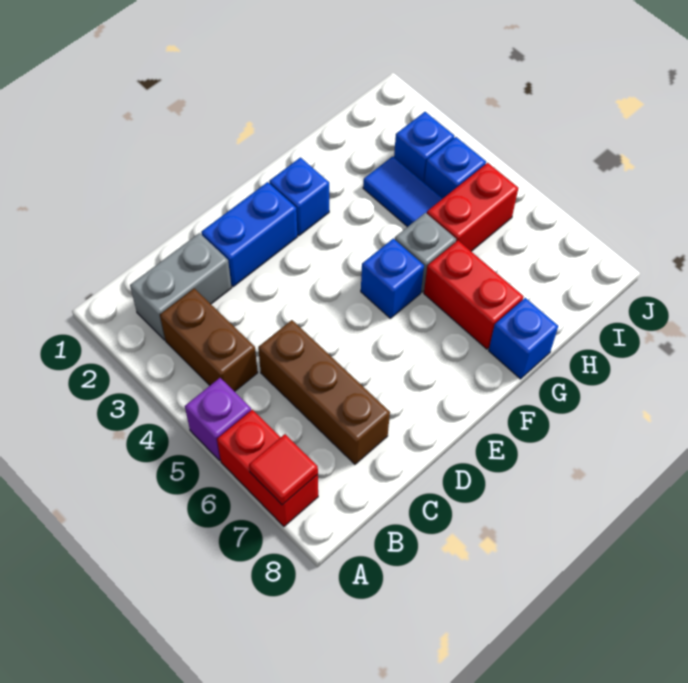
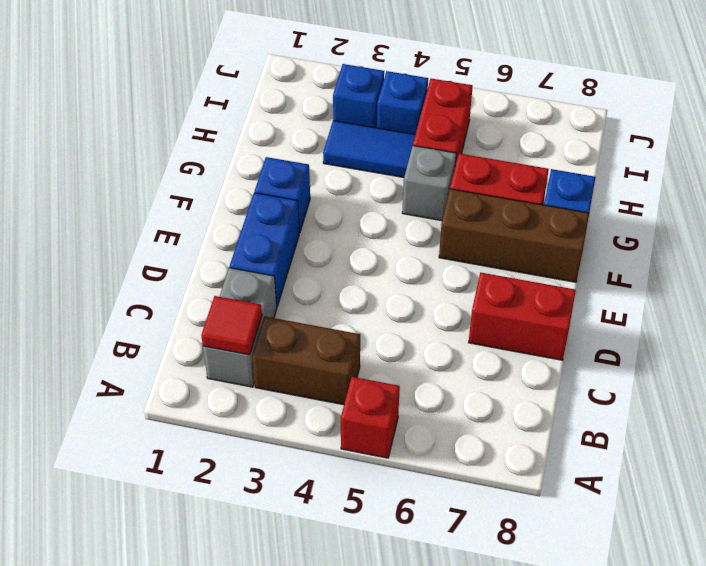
purple brick A5 level 1 -> red brick A5 level 1
red brick A6:A7 level 1 -> red brick D7:D8 level 1
red tile A7 level 2 -> red tile B2 level 2
brown brick C5:C7 level 1 -> brown brick F6:F8 level 1
blue brick F5 level 1 -> none

